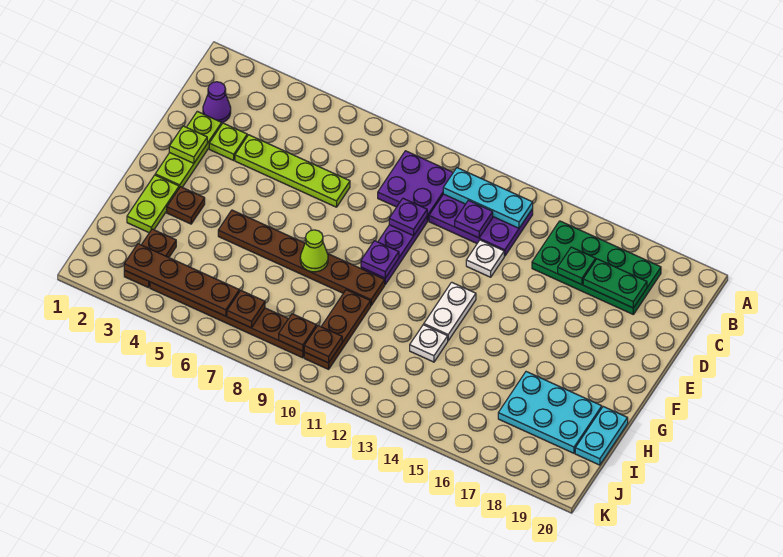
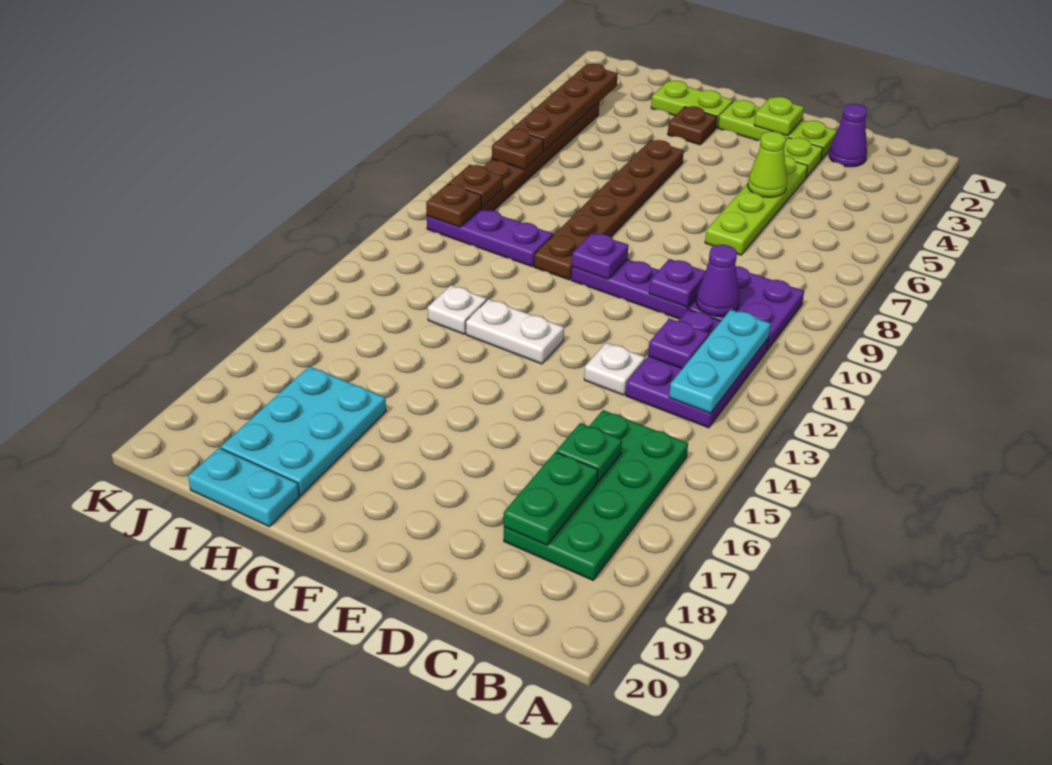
none -> purple cone C10 level 2
lime cone G8 level 2 -> lime cone D5 level 2
brown plate H10:J10 level 1 -> purple plate H10:J10 level 1
brown plate I3:J3 level 1 -> none

